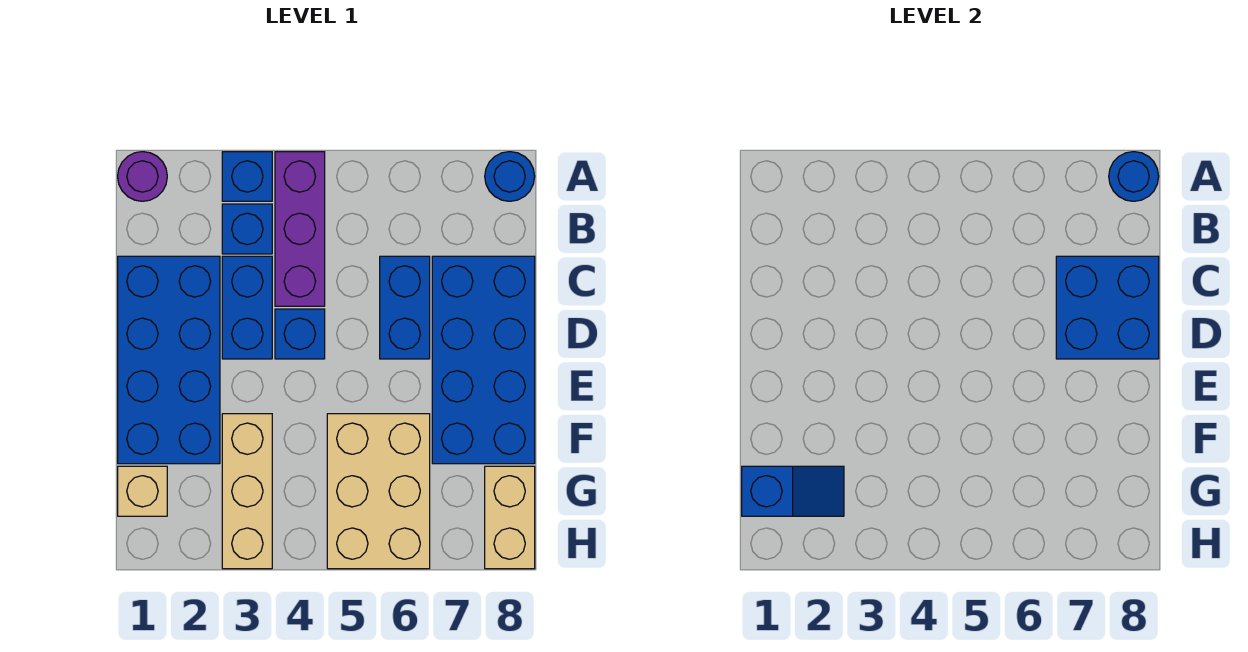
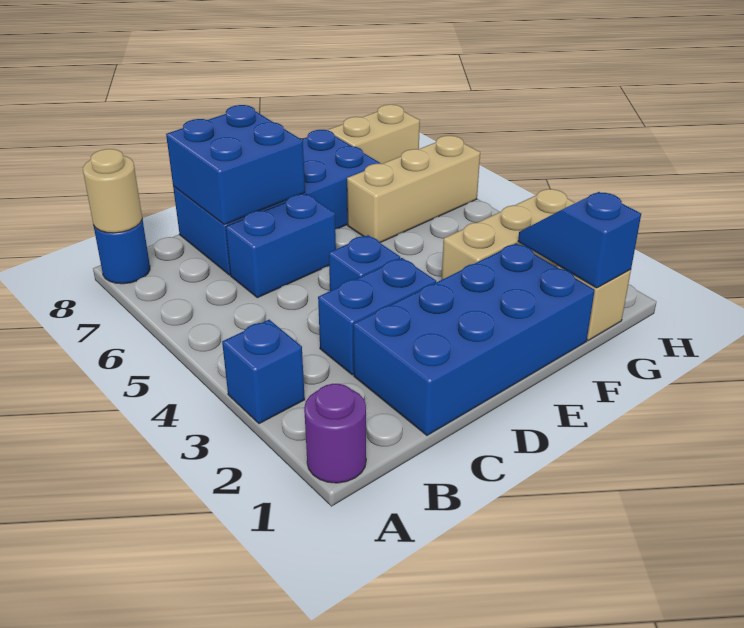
purple brick A4:C4 level 1 -> none
blue round brick A8 level 2 -> tan round brick A8 level 2
blue brick B3 level 1 -> none
tan brick F5:H6 level 1 -> tan brick F6:H6 level 1

